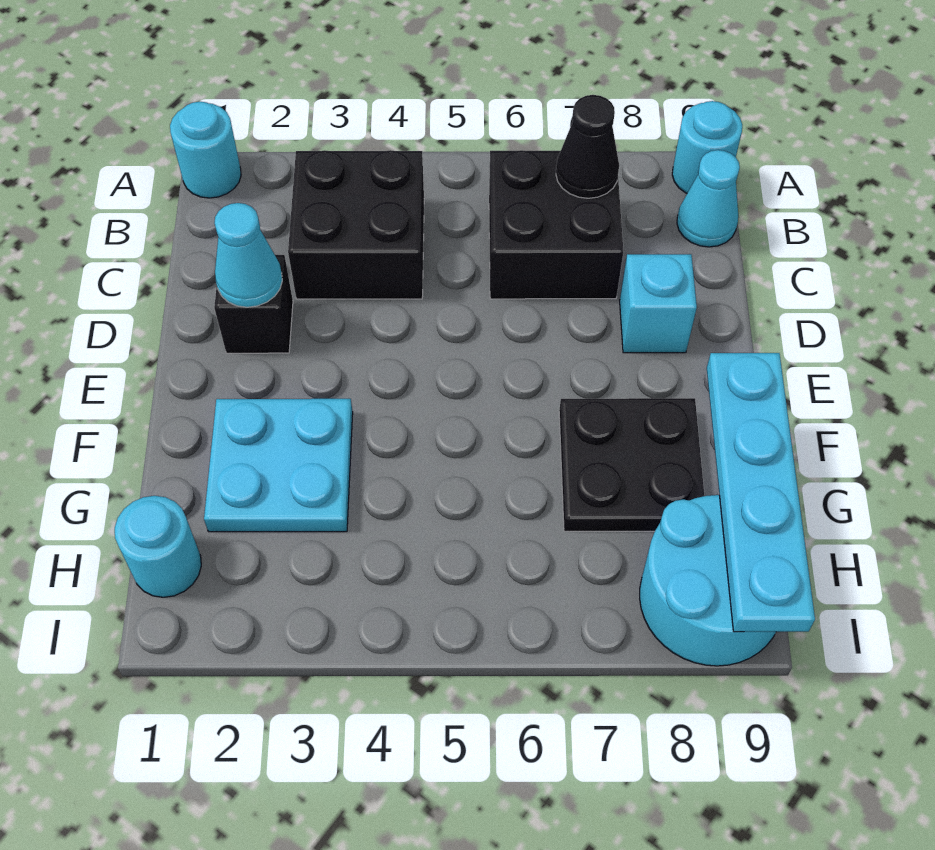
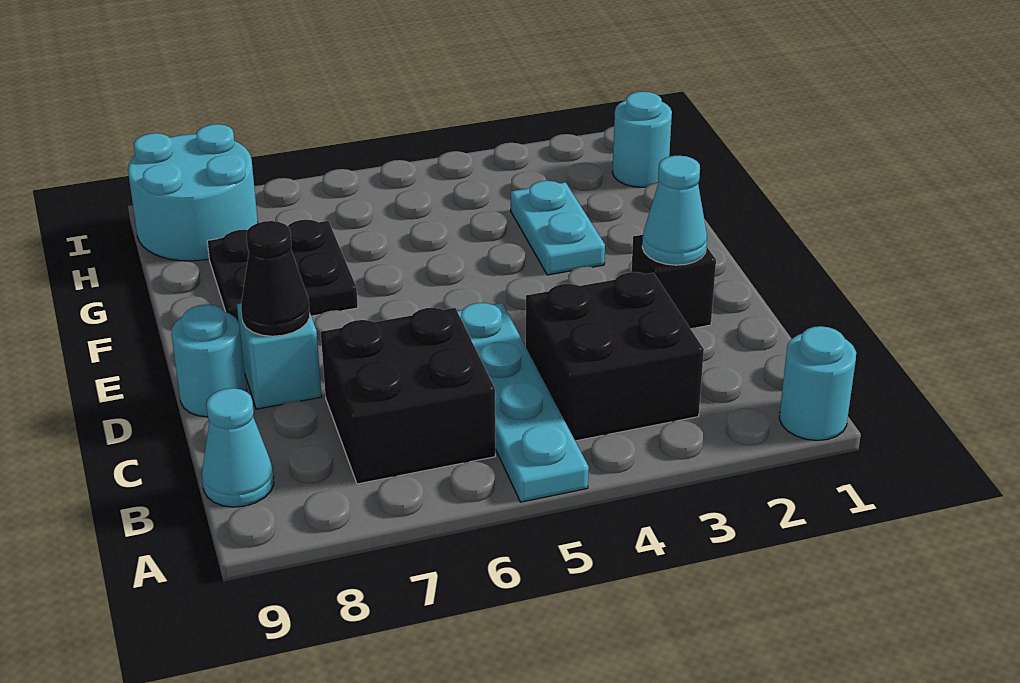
cyan round brick A9 level 1 -> cyan round brick D9 level 1
black cone B7 level 2 -> black cone D8 level 2
cyan plate F2:G3 level 1 -> cyan plate F3:G3 level 1
cyan plate F9:I9 level 2 -> cyan plate A5:D5 level 1

